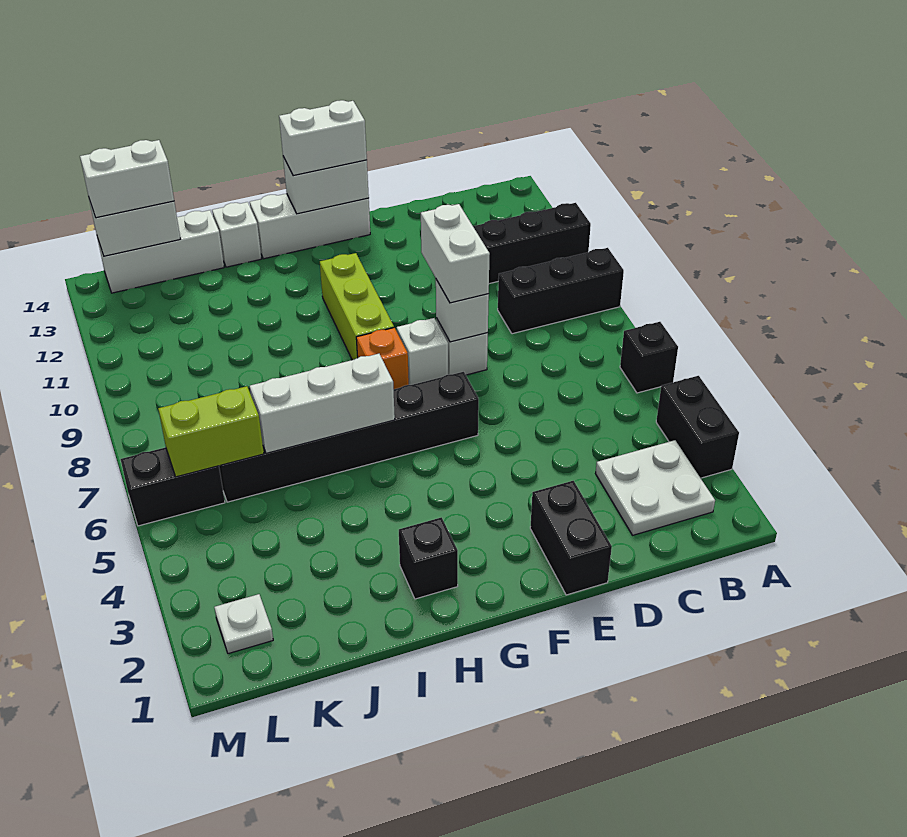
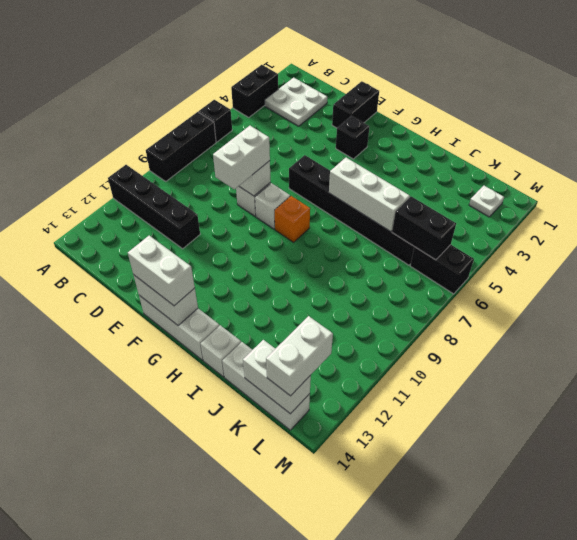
black brick A9:C9 level 1 -> black brick A7:A9 level 1
lime brick G9:G11 level 1 -> none
black brick H2 level 1 -> black brick F3 level 1
lime brick K6:L6 level 2 -> black brick K6:L6 level 2
white brick K14:L14 level 3 -> white brick L13:L14 level 3

